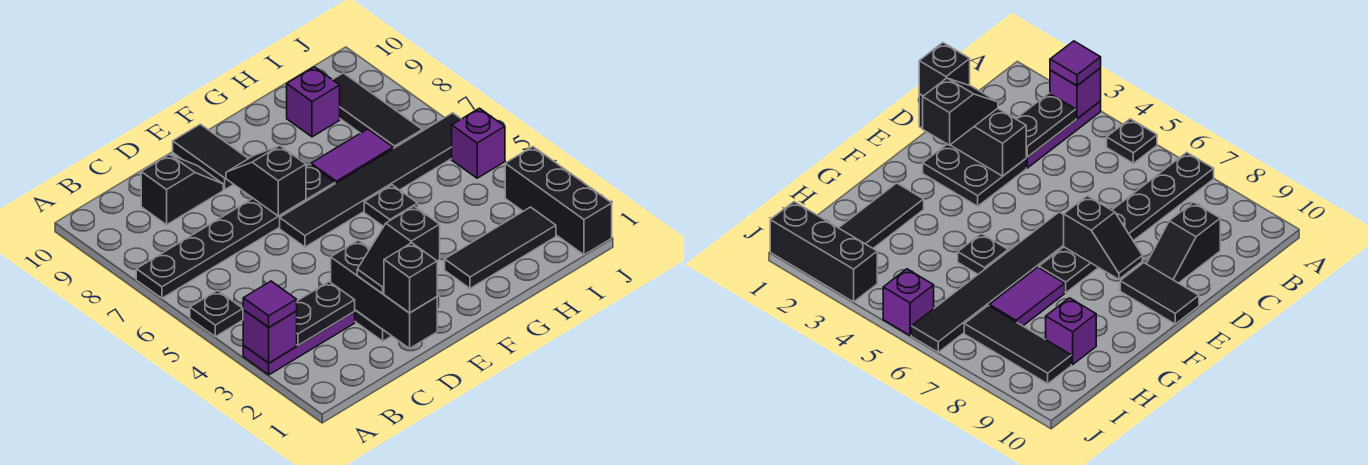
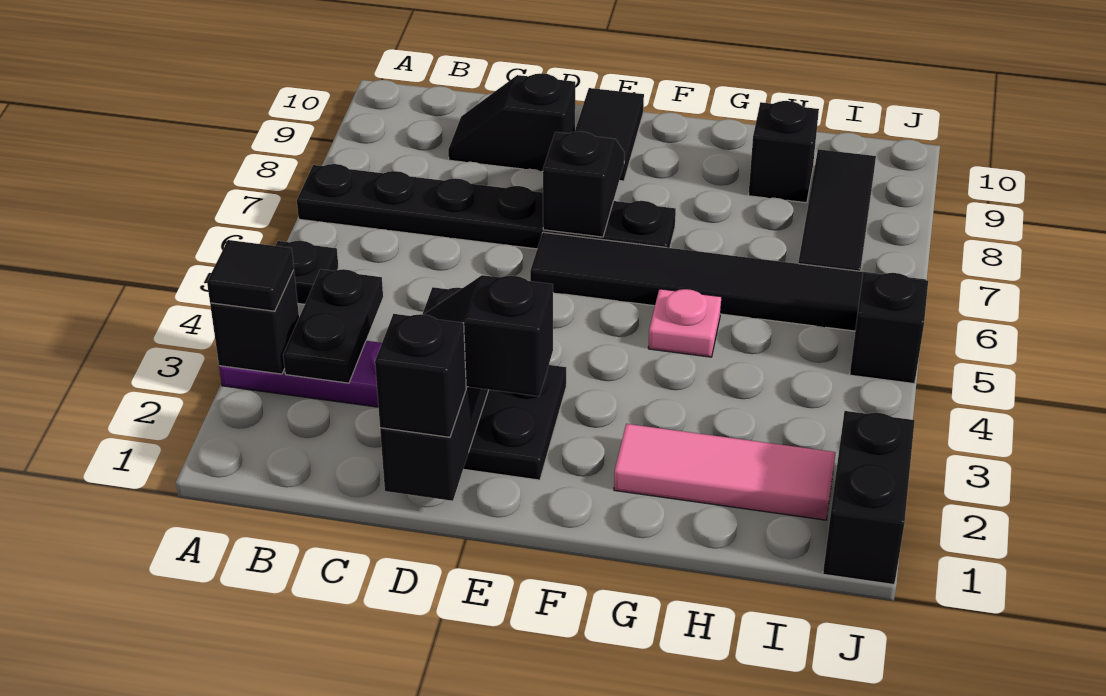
purple brick A3 level 2 -> black brick A3 level 2
purple tile A3 level 3 -> black tile A3 level 3
black plate B3:C3 level 2 -> black plate B3:B4 level 2
black slope C9:D9 level 1 top C -> black slope C9:D9 level 1 top D
black tile G2:I2 level 1 -> pink tile G2:I2 level 1
black plate G5 level 1 -> pink plate G5 level 1
purple tile G7:H7 level 1 -> none
purple brick H9 level 1 -> black brick H9 level 1
black brick J1:J3 level 1 -> black brick J1:J2 level 1
purple brick J5 level 1 -> black brick J5 level 1

